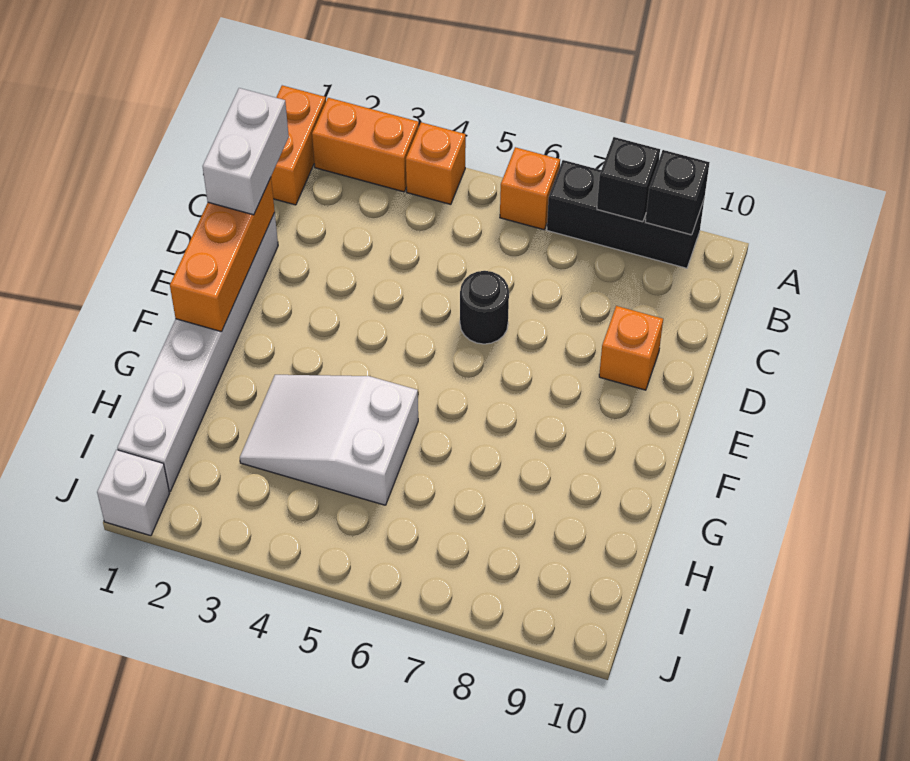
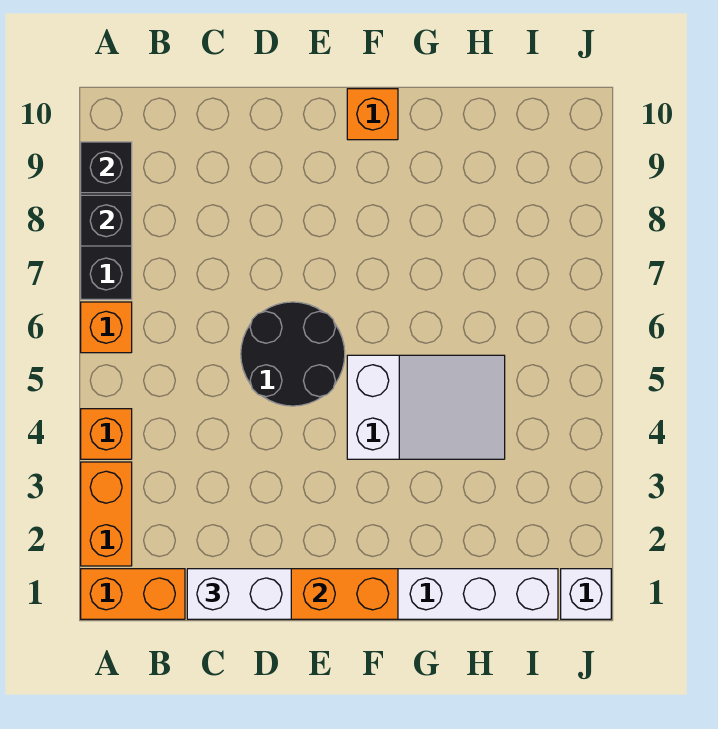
black round brick D6 level 1 -> black round brick D5:E6 level 1
orange brick D9 level 1 -> orange brick F10 level 1
white slope G3:H5 level 1 top 5 -> white slope F4:H5 level 1 top F

